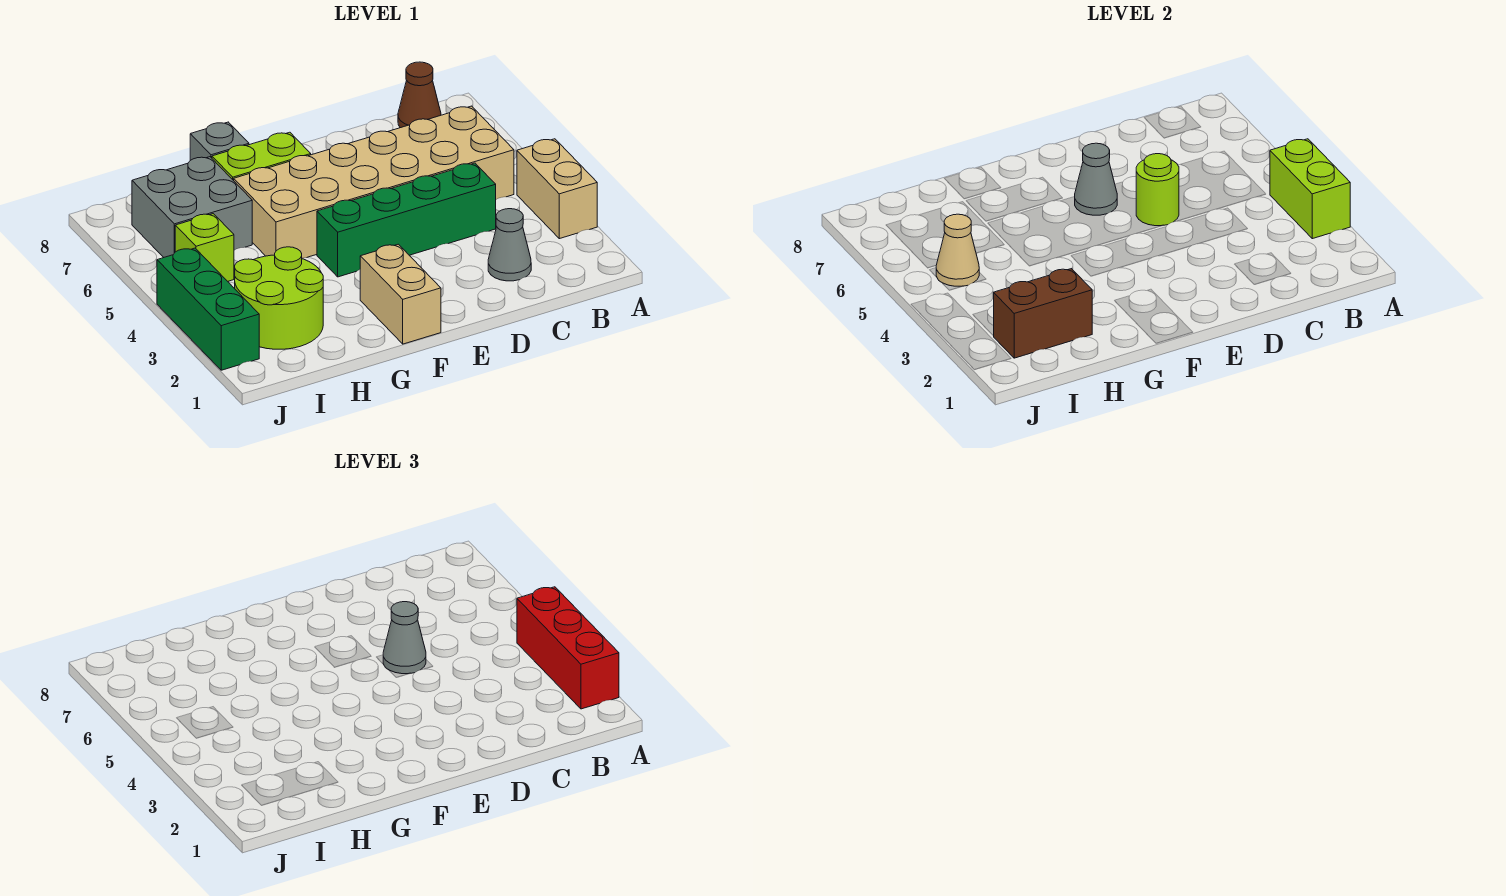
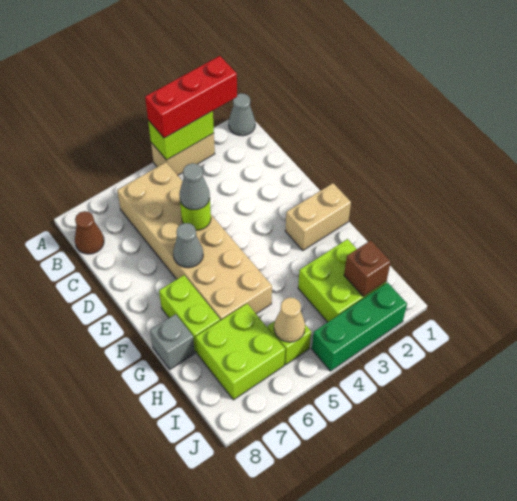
grey cone C2 level 1 -> grey cone A1 level 1
green brick C4:F4 level 1 -> none
lime round brick H2:I3 level 1 -> lime brick H2:I3 level 1
brown brick H2:I2 level 2 -> brown brick I2 level 2
grey brick H6:I7 level 1 -> lime brick H6:I7 level 1

